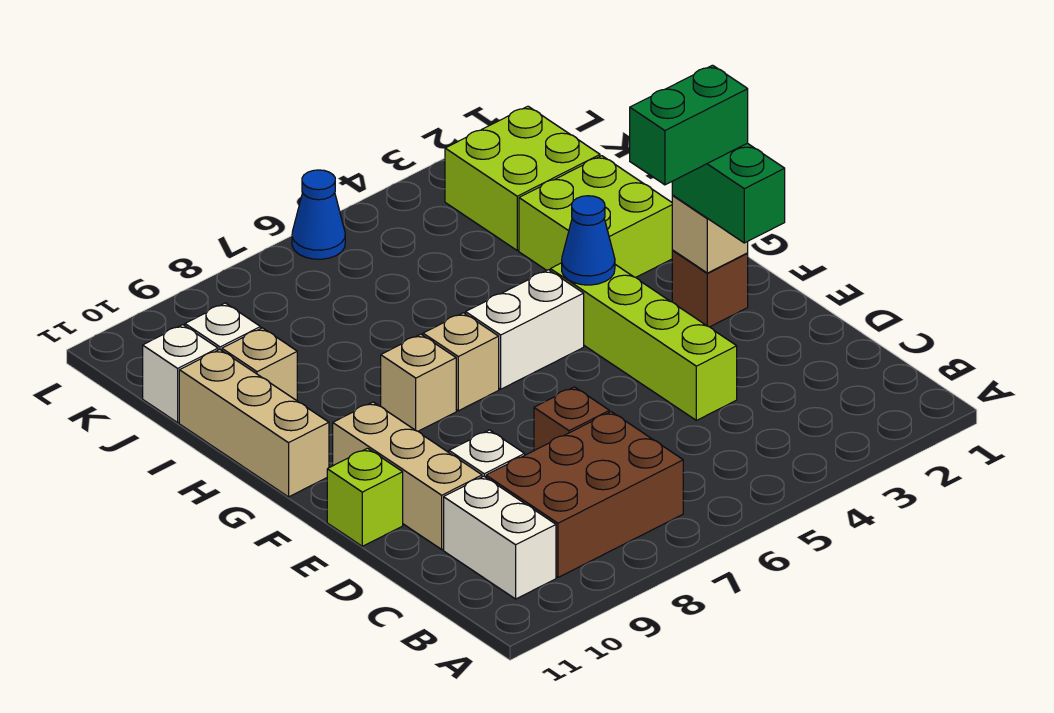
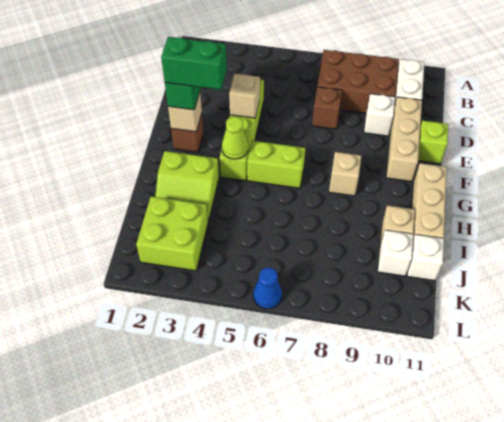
blue cone G4 level 2 -> lime cone G4 level 2
white brick G5:G6 level 1 -> lime brick G5:G6 level 1
tan brick G7 level 1 -> tan brick E4 level 2
lime brick H2:I3 level 1 -> lime slope H2:I3 level 1 top H

